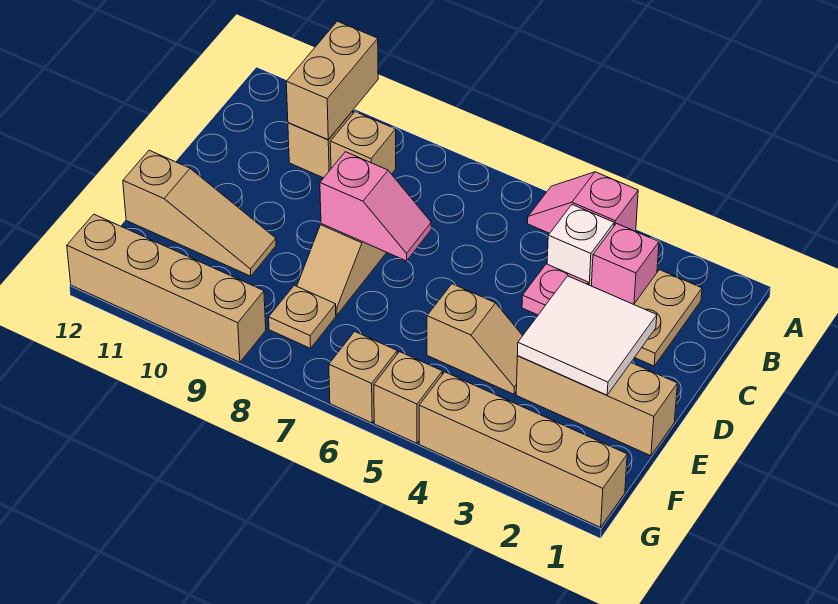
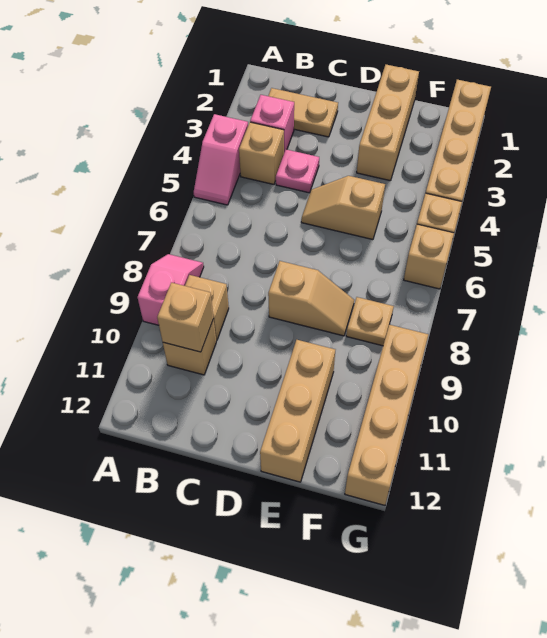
tan brick A10:B10 level 2 -> tan brick B10 level 2
white brick B4 level 1 -> tan brick B4 level 1
white tile D2:E3 level 2 -> none
pink slope D7:D8 level 2 top 8 -> pink slope A8:A9 level 1 top 9
tan slope E4:E5 level 1 top 5 -> tan slope D5:E5 level 1 top E
tan slope E10:E12 level 1 top 12 -> tan brick E10:E12 level 1

